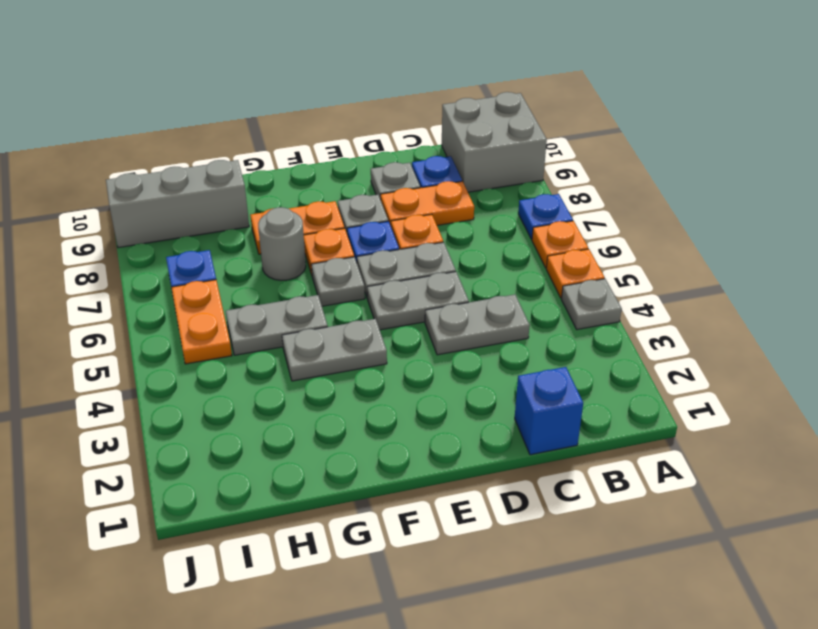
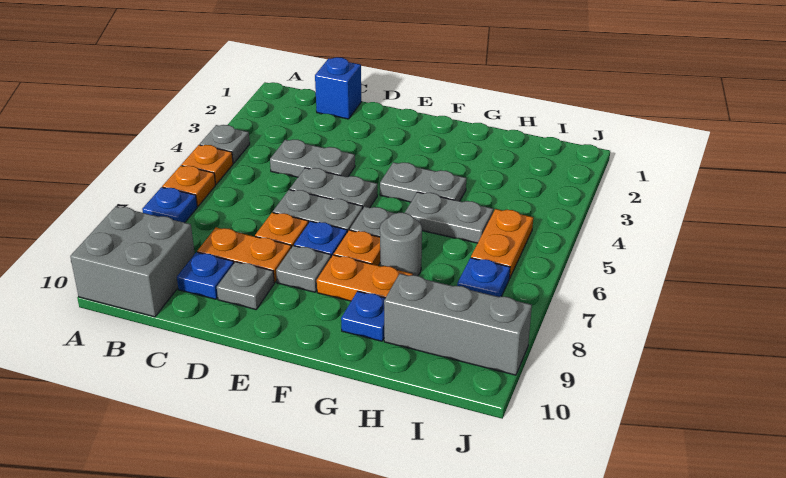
none -> blue plate G9 level 1

